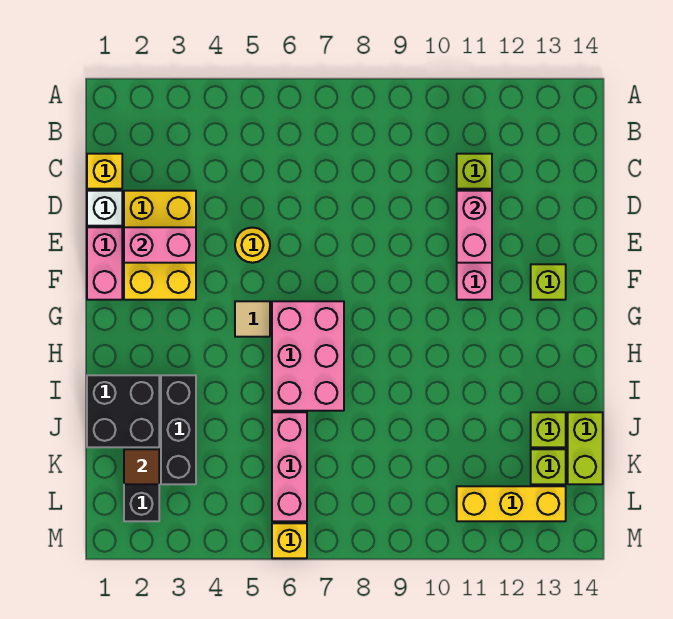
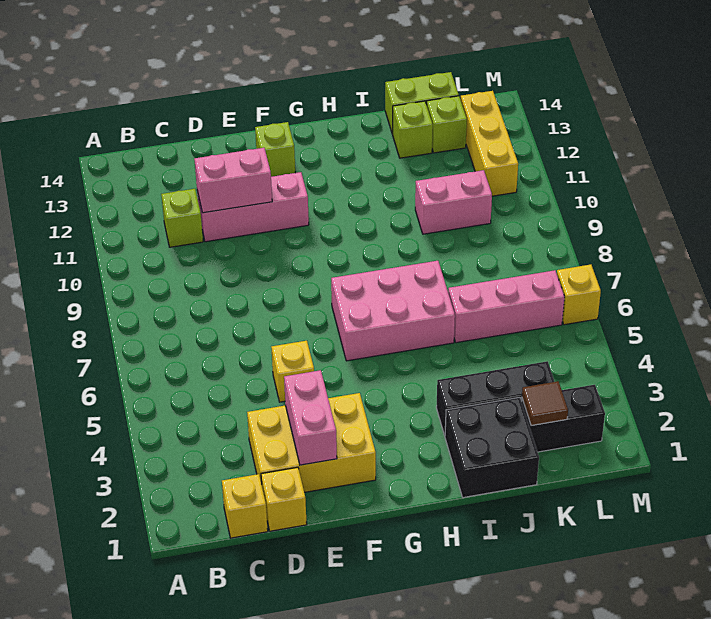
white brick D1 level 1 -> yellow brick D1 level 1
pink brick E1:F1 level 1 -> pink brick J10:K10 level 1
yellow round brick E5 level 1 -> yellow brick E5 level 1
tan tile G5 level 1 -> none

